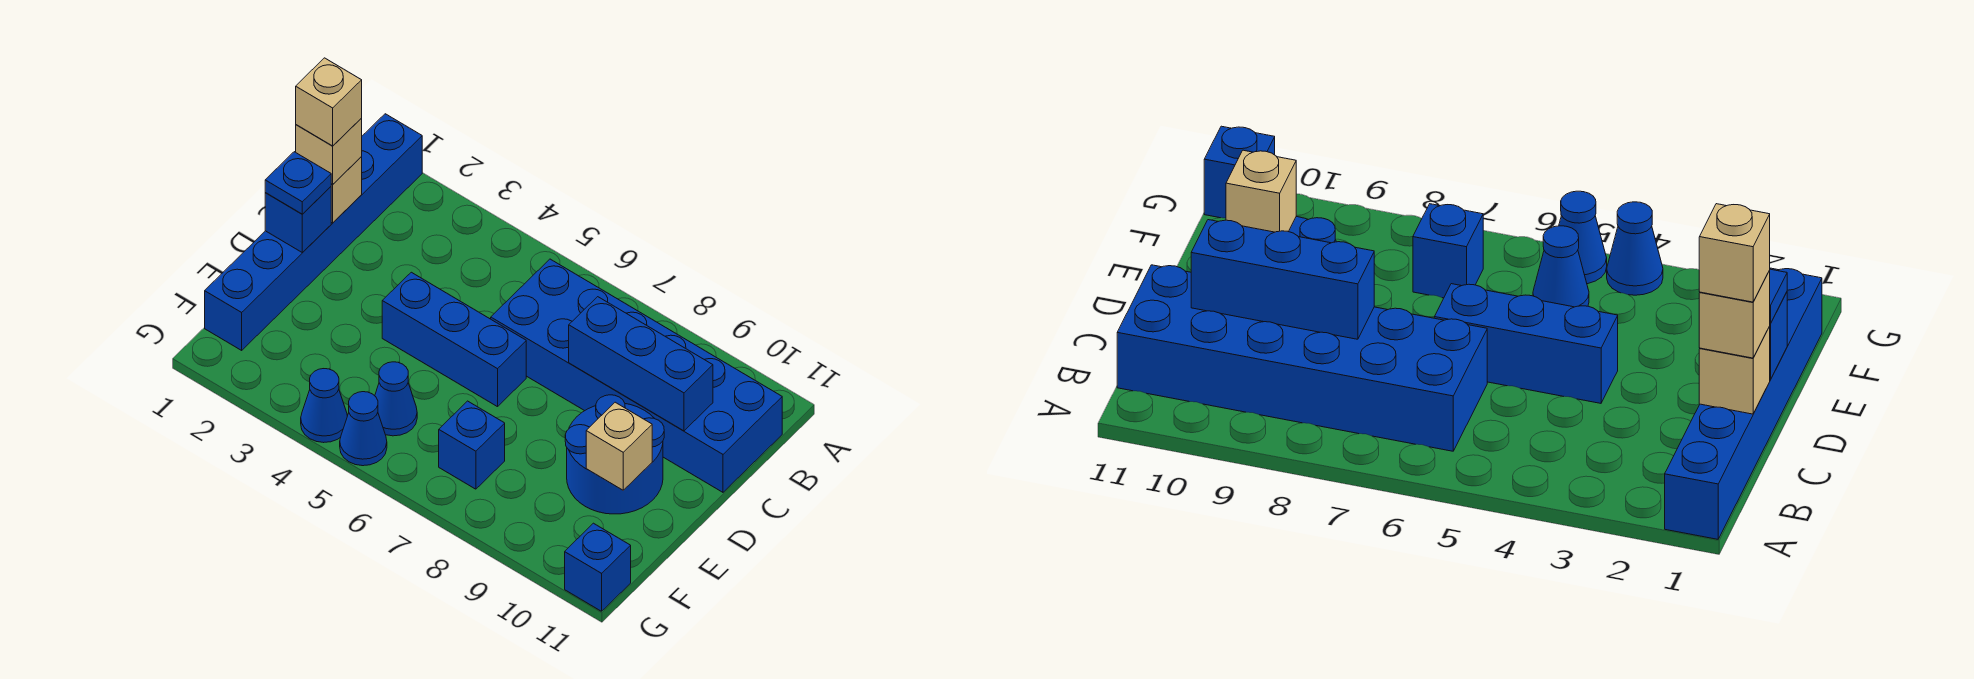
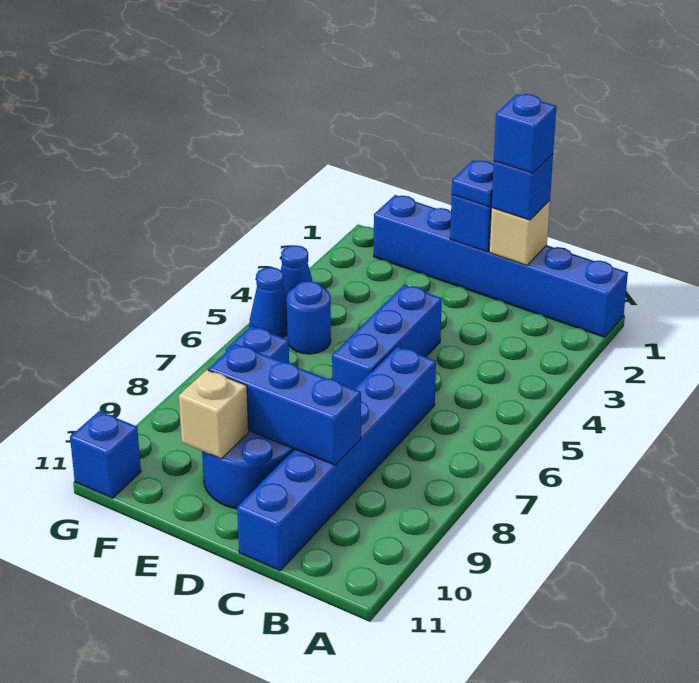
blue brick B6:C11 level 1 -> blue brick C6:C11 level 1
tan brick C1 level 3 -> blue brick C1 level 3
tan brick C1 level 4 -> blue brick C1 level 4
blue brick C8:C10 level 2 -> blue brick C9:E9 level 2
blue cone F5 level 1 -> blue round brick F5 level 1

